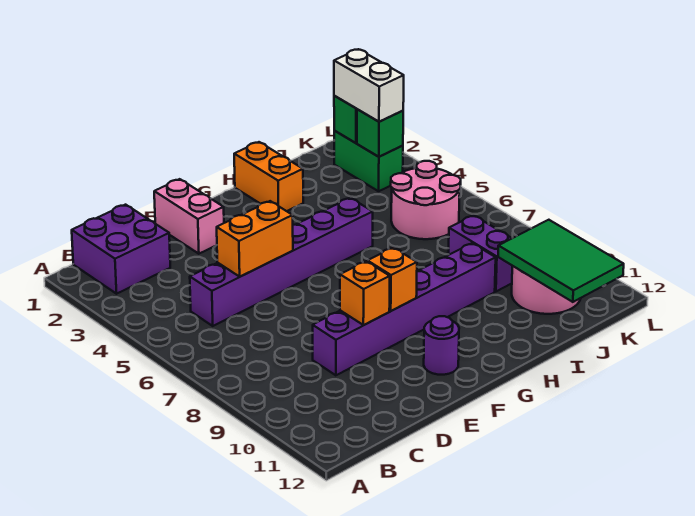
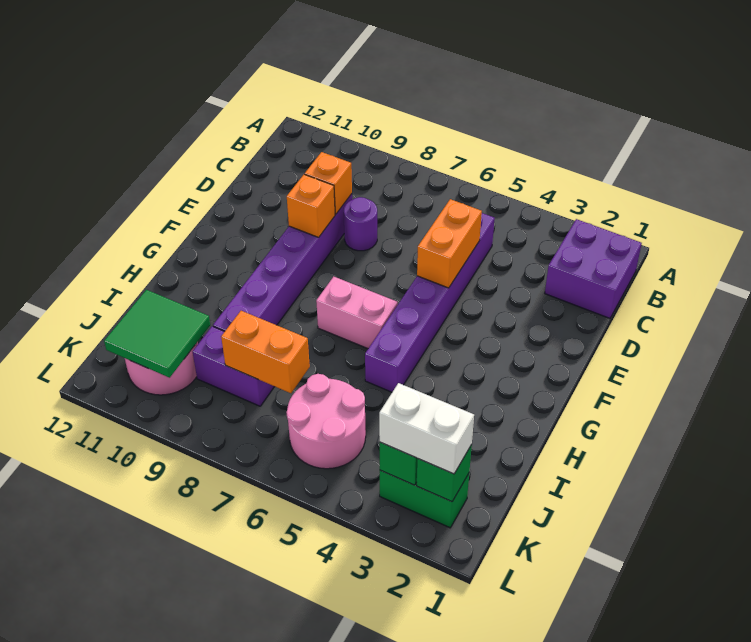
pink brick E1:E2 level 1 -> pink brick G6:G7 level 1
orange brick F9 level 2 -> orange brick D9 level 2
purple round brick F11 level 1 -> purple round brick D8 level 1
orange brick H1:H2 level 1 -> orange brick J7:J8 level 2
green tile J10:K12 level 2 -> green tile J10:K11 level 2

